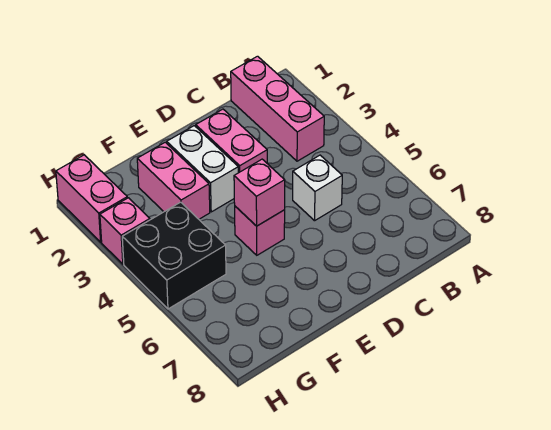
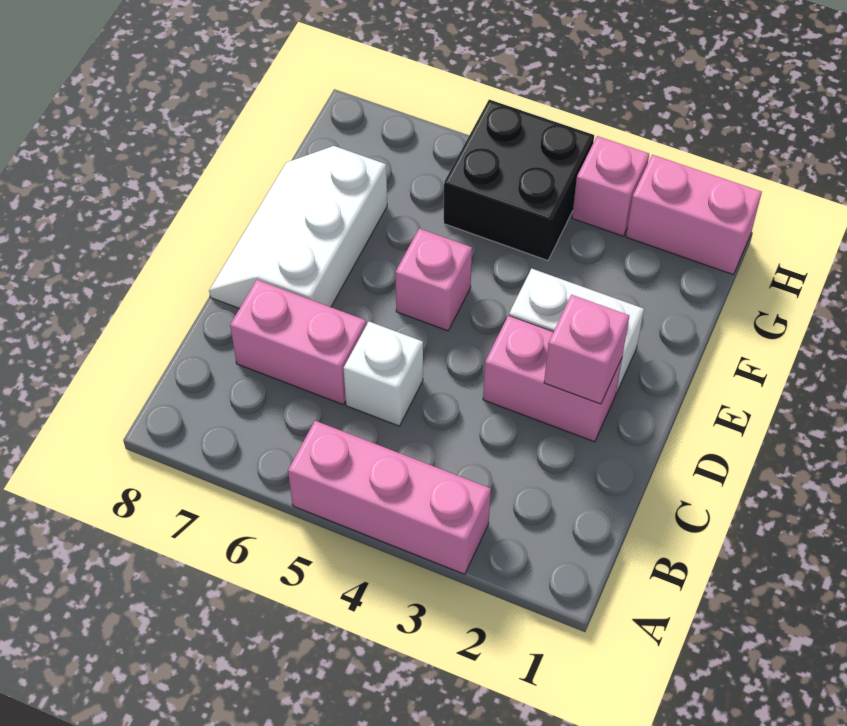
pink brick B1:B3 level 1 -> pink brick A3:A5 level 1
none -> white slope D7:F8 level 1 top 7
pink brick E5 level 2 -> pink brick D2 level 2
pink brick F2:F3 level 1 -> pink brick C6:C7 level 1

